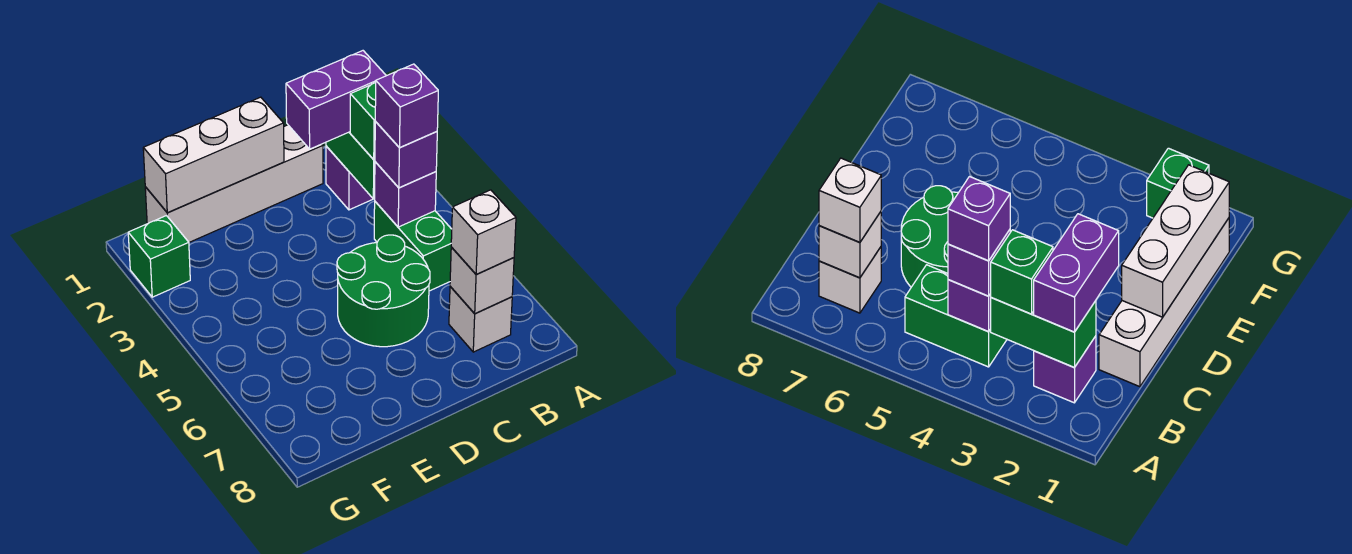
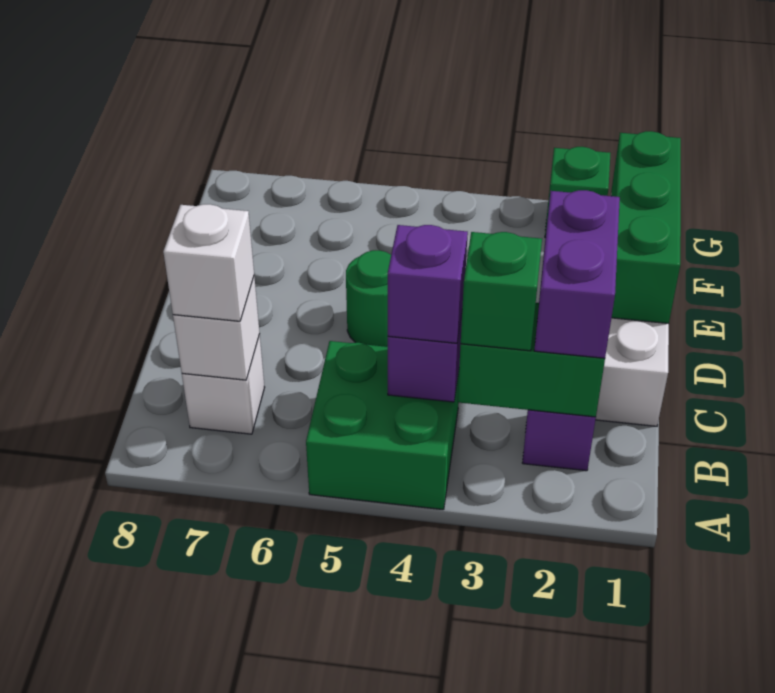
green brick B4:B5 level 1 -> green brick A4:B5 level 1
purple brick B4 level 4 -> none
green round brick C5:D6 level 1 -> green round brick D5 level 1
white brick D1:F1 level 2 -> green brick D1:F1 level 2

